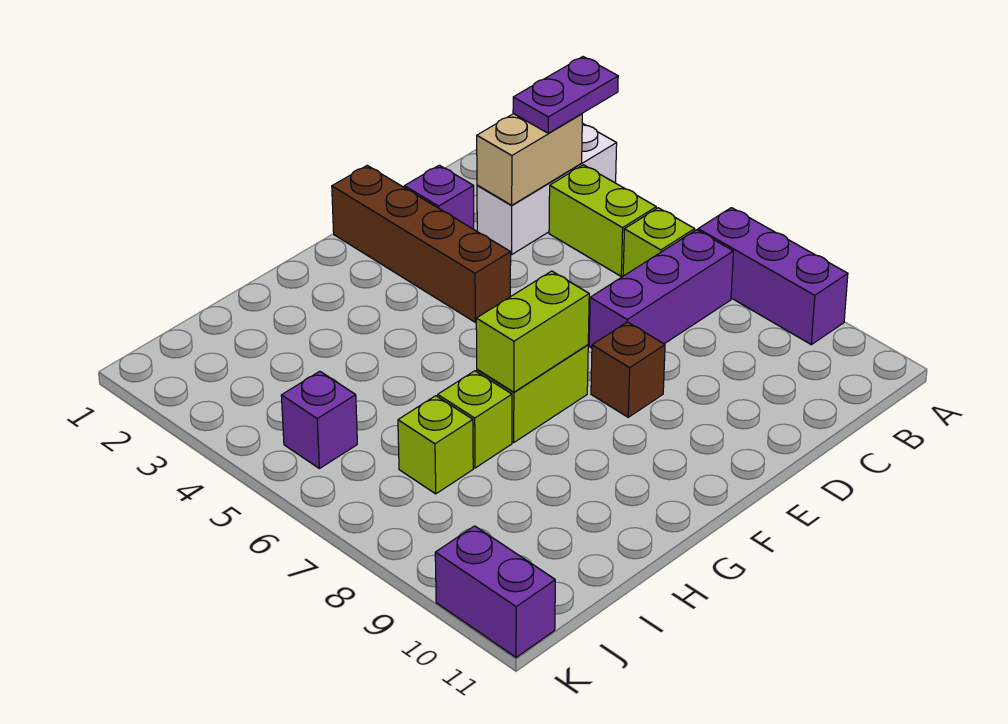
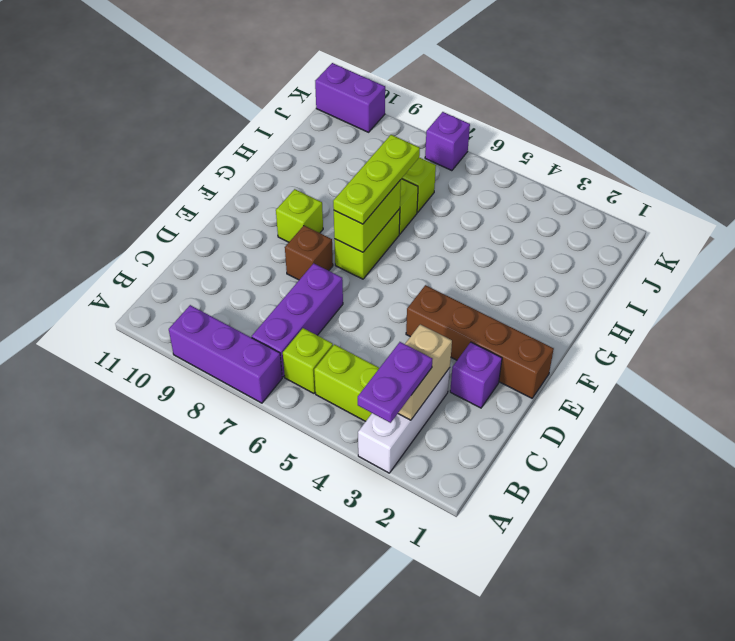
none -> lime plate F7:H7 level 3
none -> lime brick F9 level 1
purple brick J5 level 1 -> purple brick K7 level 1

